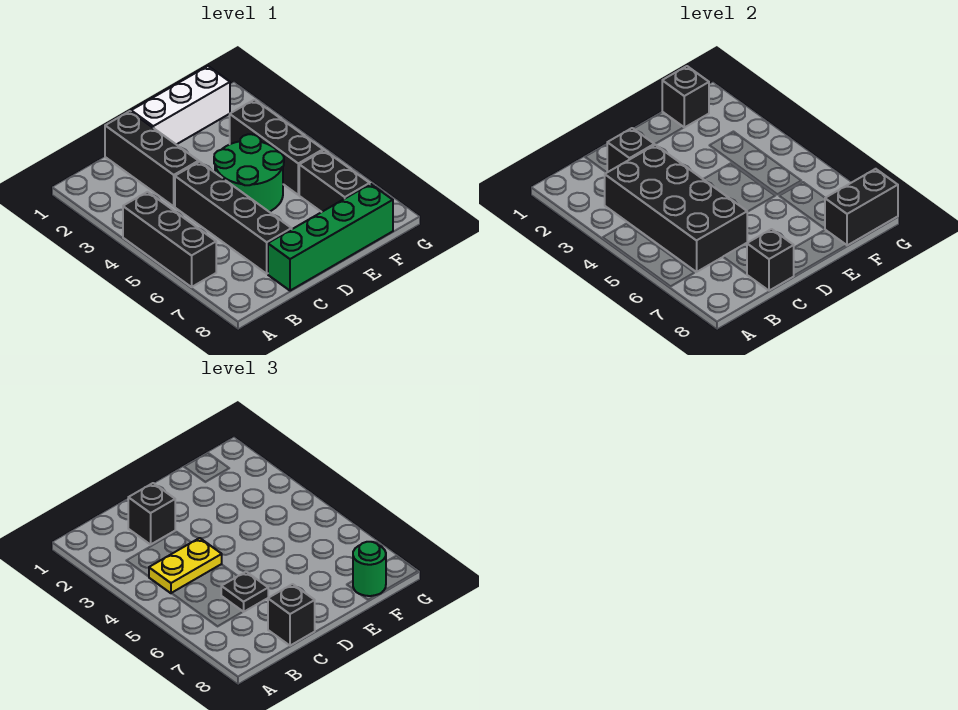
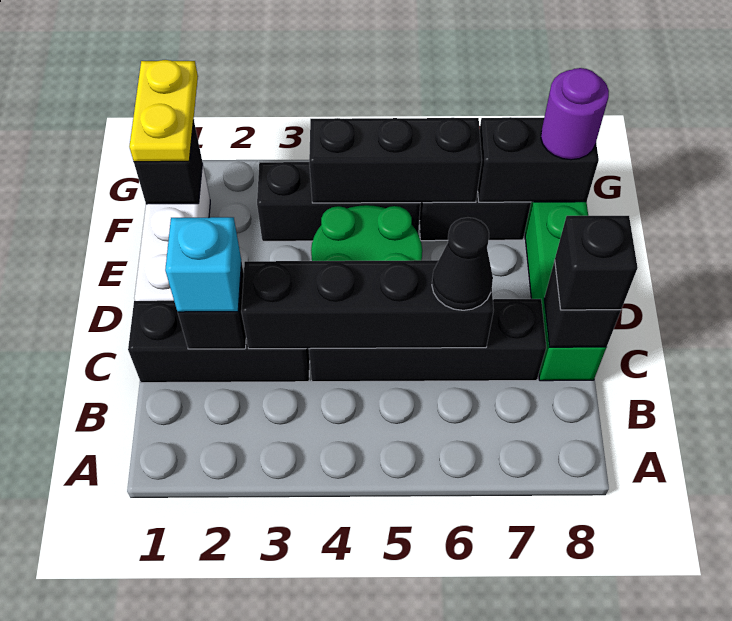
black brick A4:A6 level 1 -> black brick F4:F6 level 2
black brick B3:C6 level 2 -> black brick C3:C6 level 2
yellow plate B4:C4 level 3 -> yellow plate F1:G1 level 3
black brick C2 level 3 -> cyan brick C2 level 3
black plate C6 level 3 -> black cone C6 level 3
black brick F8:G8 level 2 -> black brick F7:F8 level 2
green round brick F8 level 3 -> purple round brick F8 level 3

